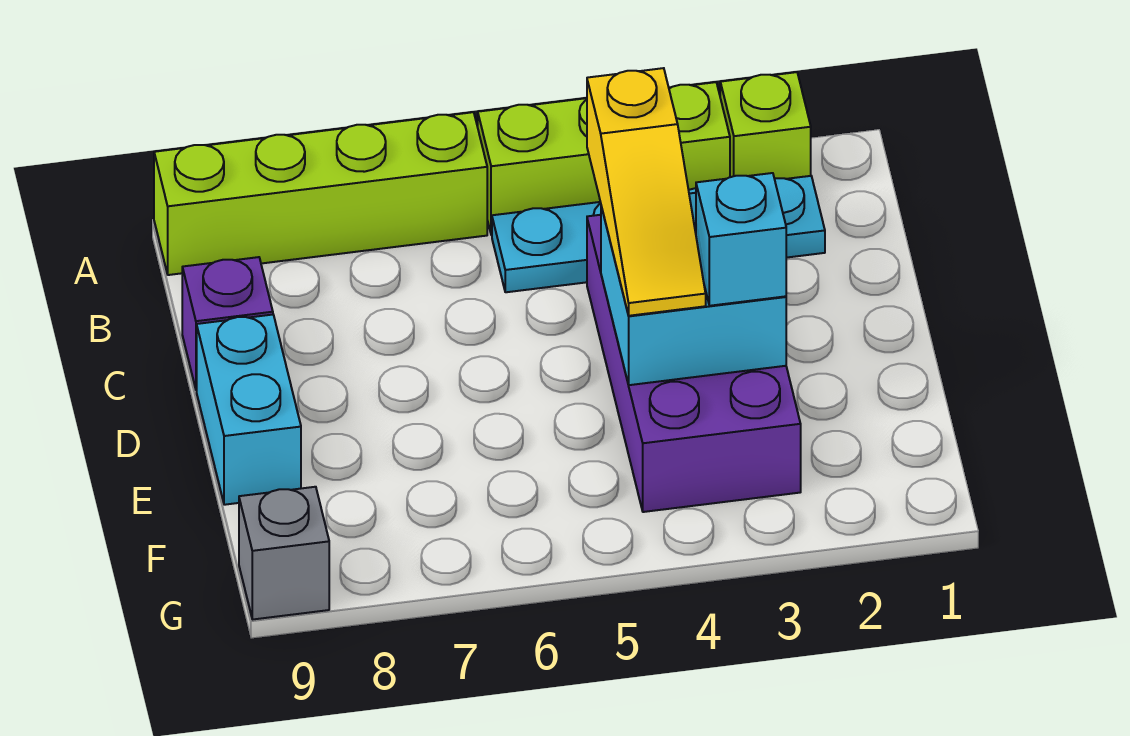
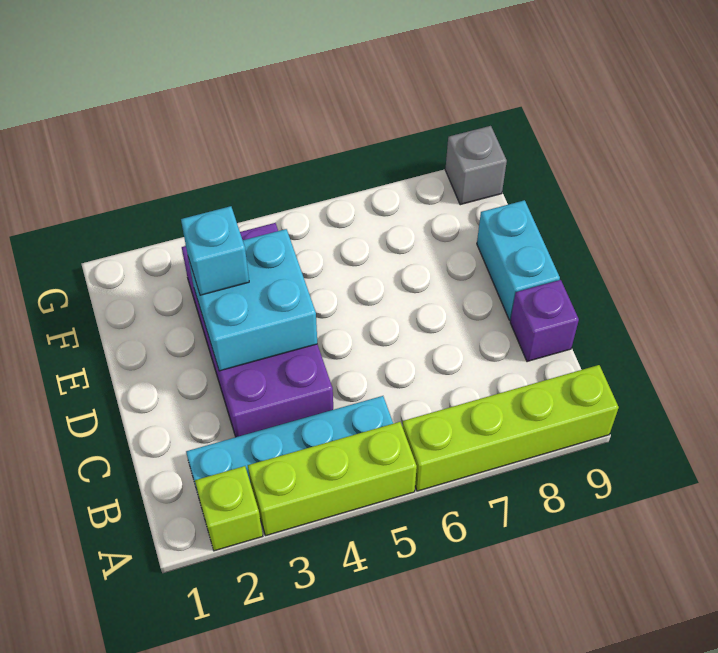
yellow slope C4:E4 level 3 top C -> none

